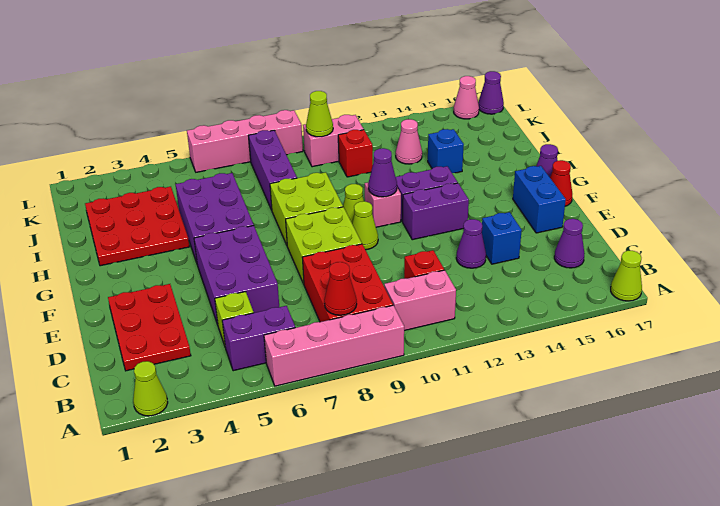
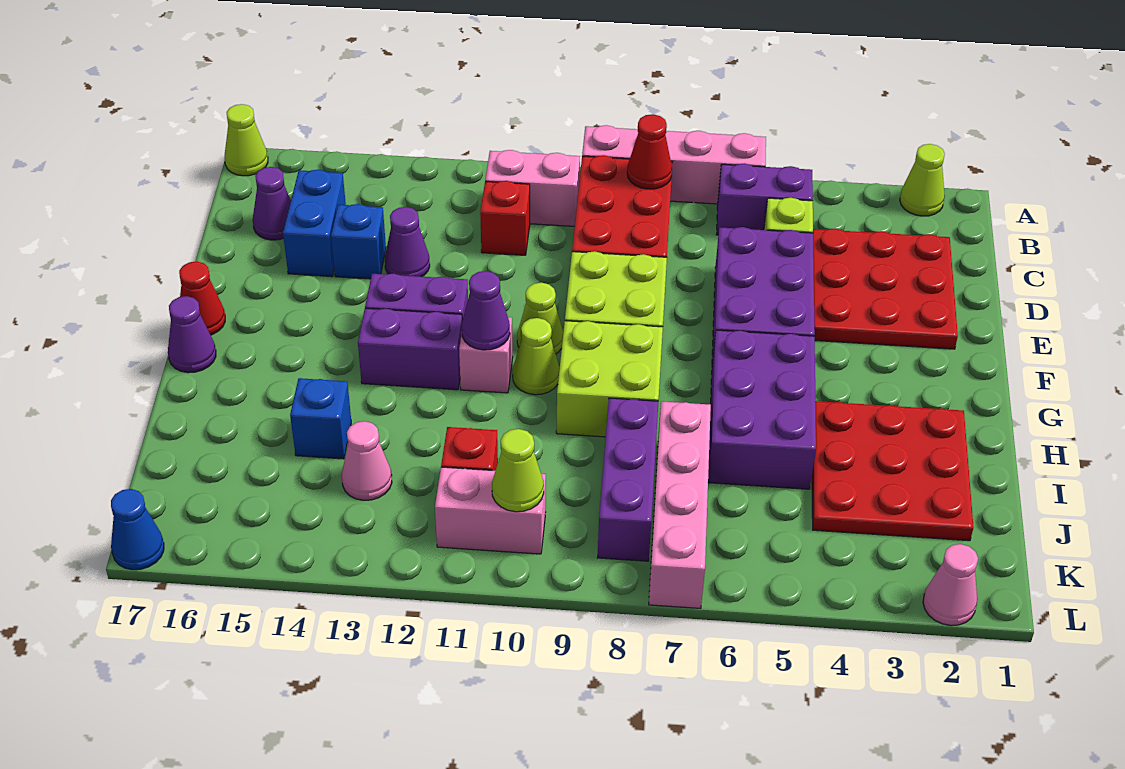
red plate C2:E3 level 1 -> red plate C2:E4 level 1
blue brick E16:F16 level 1 -> blue brick C15:D15 level 1
pink brick L6:L9 level 1 -> pink brick I7:L7 level 1
pink cone L16 level 1 -> pink cone L2 level 1
purple cone L17 level 1 -> blue cone L17 level 1

